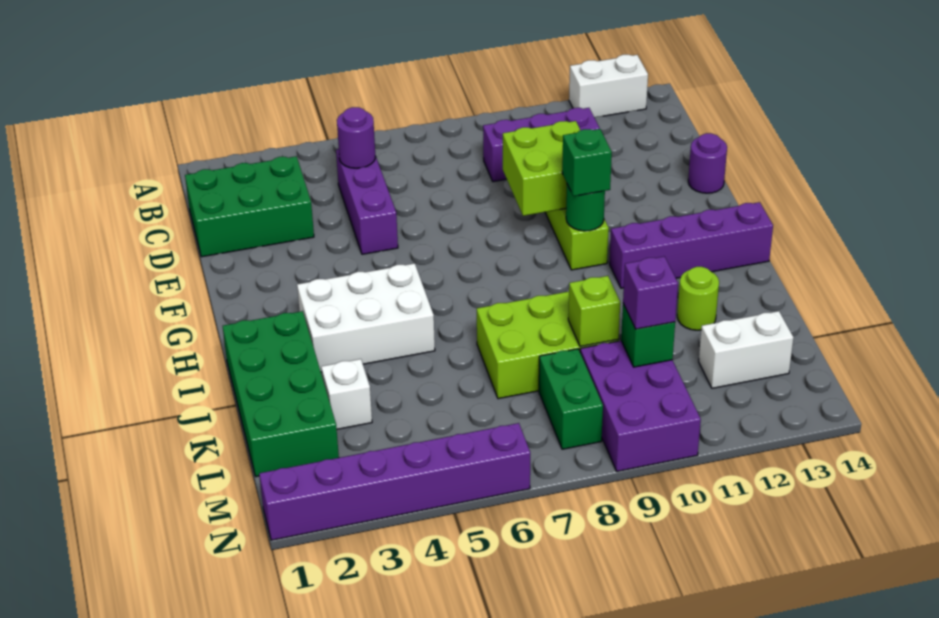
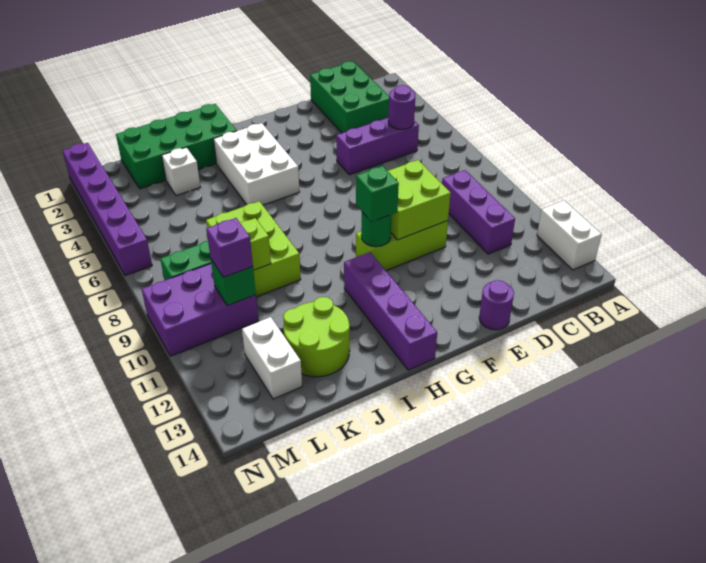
lime round brick J12 level 1 -> lime round brick J12:K13 level 1

